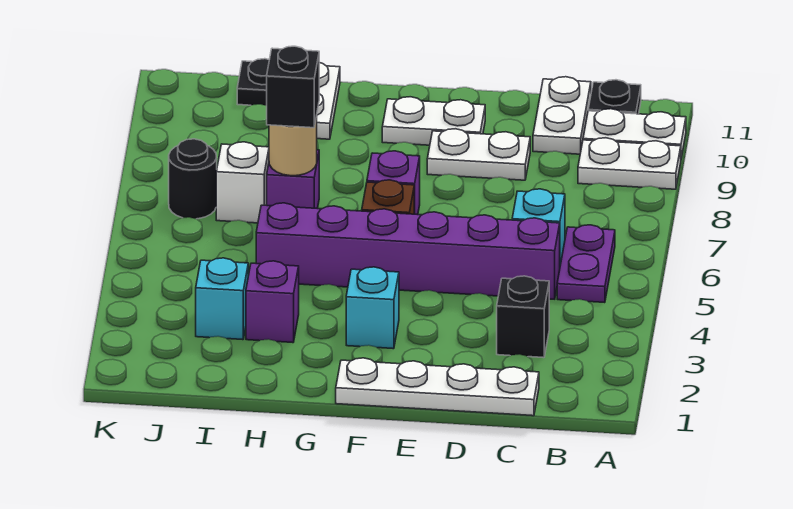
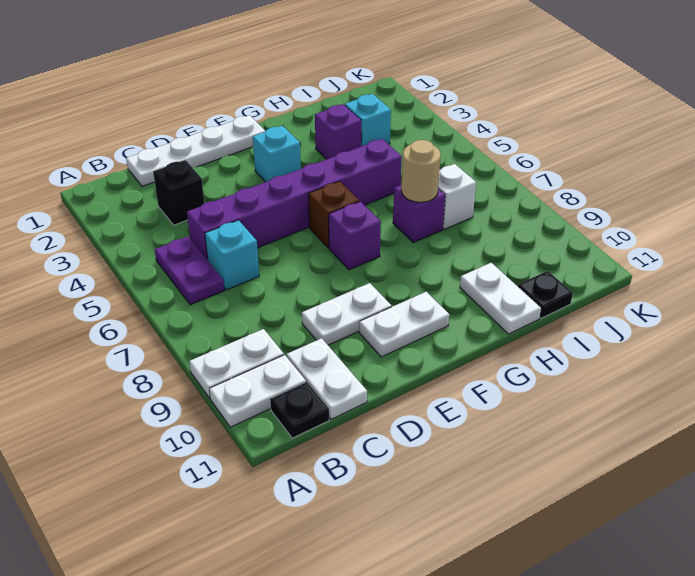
black brick H7 level 3 -> none
black round brick J7 level 1 -> none

